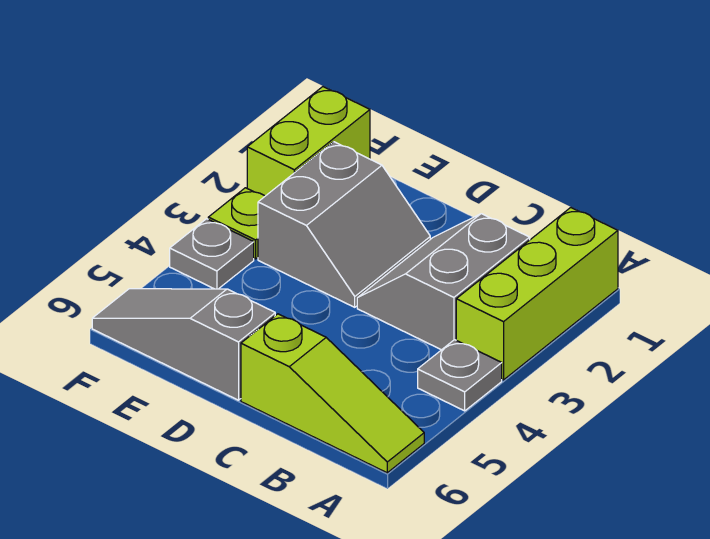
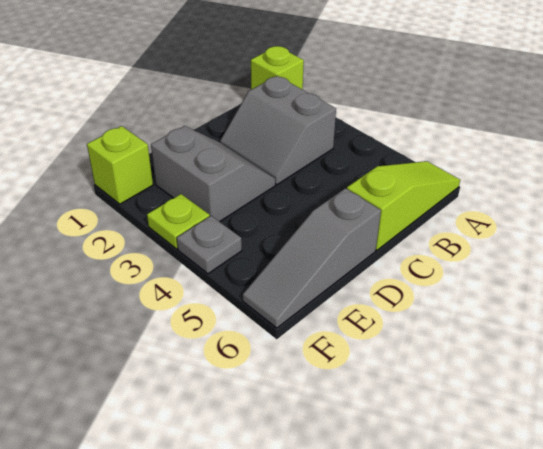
lime brick A1:A3 level 1 -> lime brick A1 level 1
grey plate A4 level 1 -> none
lime brick F1:F2 level 1 -> lime brick F1 level 1

